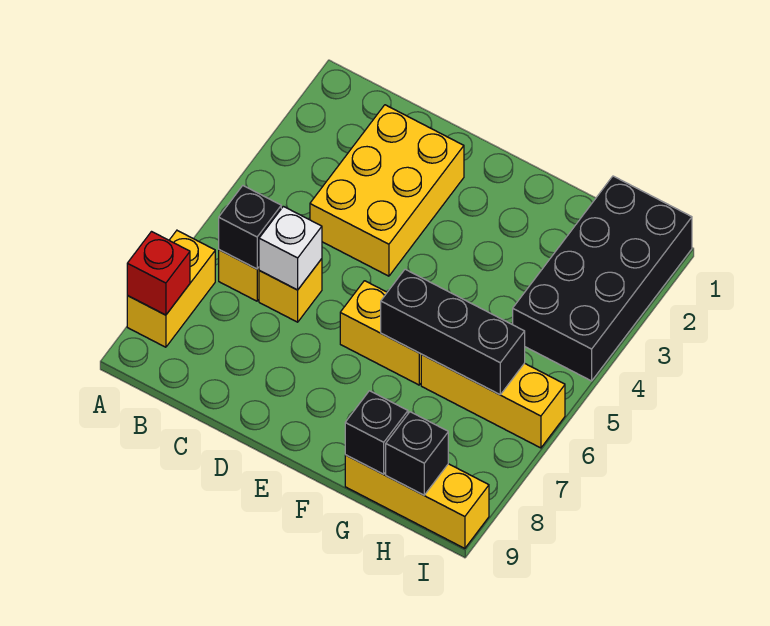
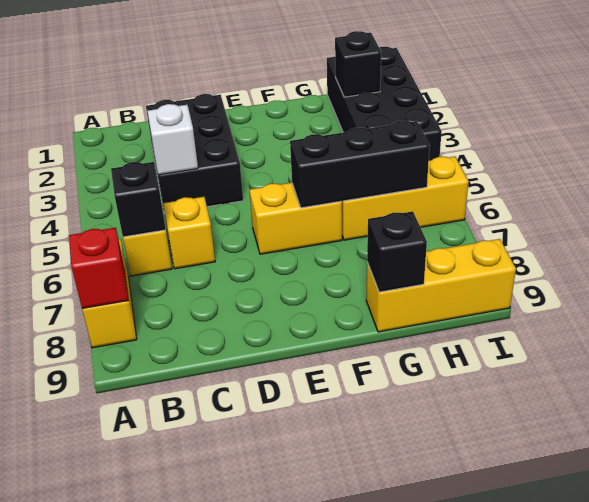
yellow brick C2:D4 level 1 -> black brick C2:D4 level 1
white brick C6 level 2 -> white brick C4 level 2
black brick H9 level 2 -> black brick H2 level 2

